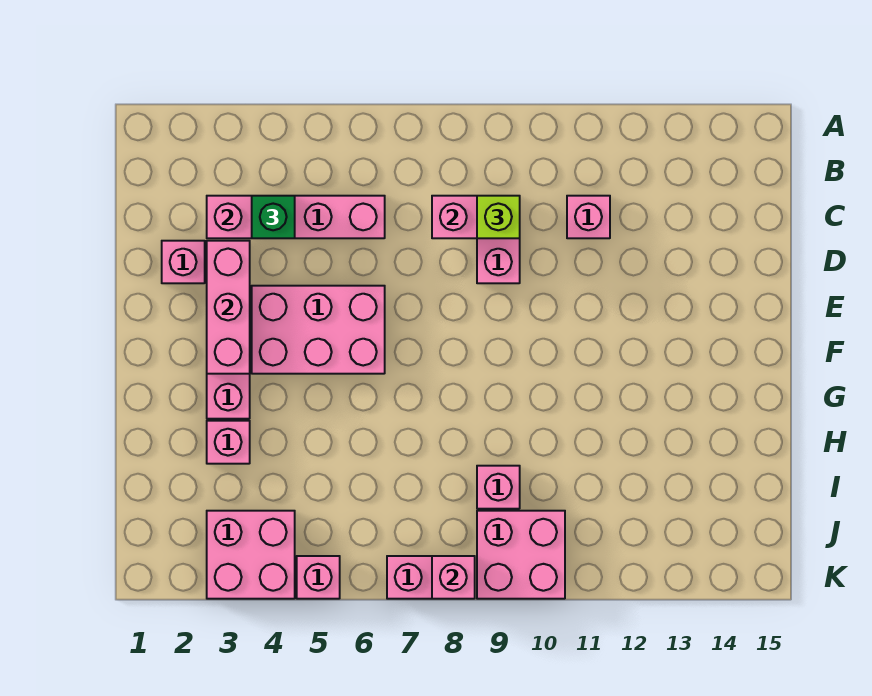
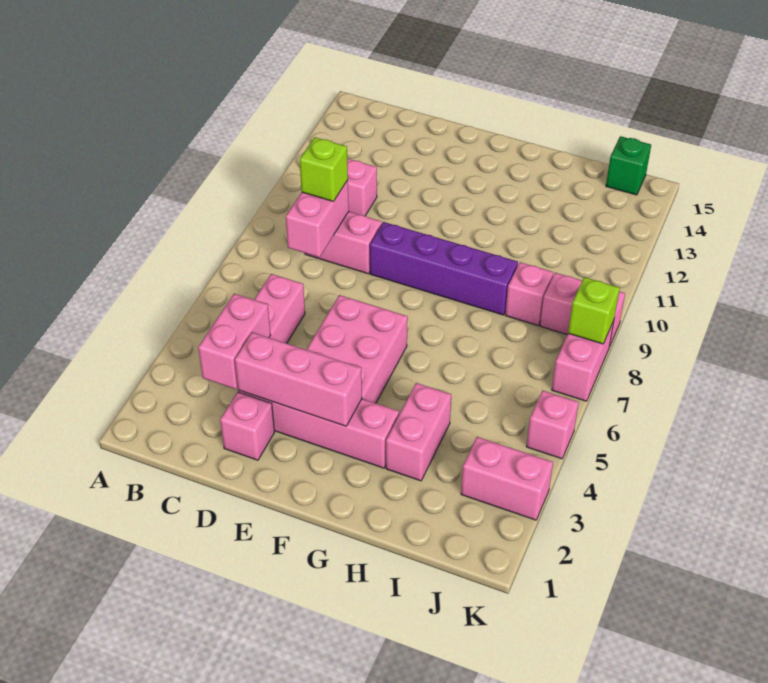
green brick C4 level 3 -> green brick J15 level 1
none -> purple brick E9:H9 level 1
pink brick H3 level 1 -> pink brick H3:H4 level 1
pink brick J3:K4 level 1 -> pink brick J3:K3 level 1
pink brick J9:K10 level 1 -> pink brick J9:K9 level 1
pink brick K8 level 2 -> lime brick K8 level 2

